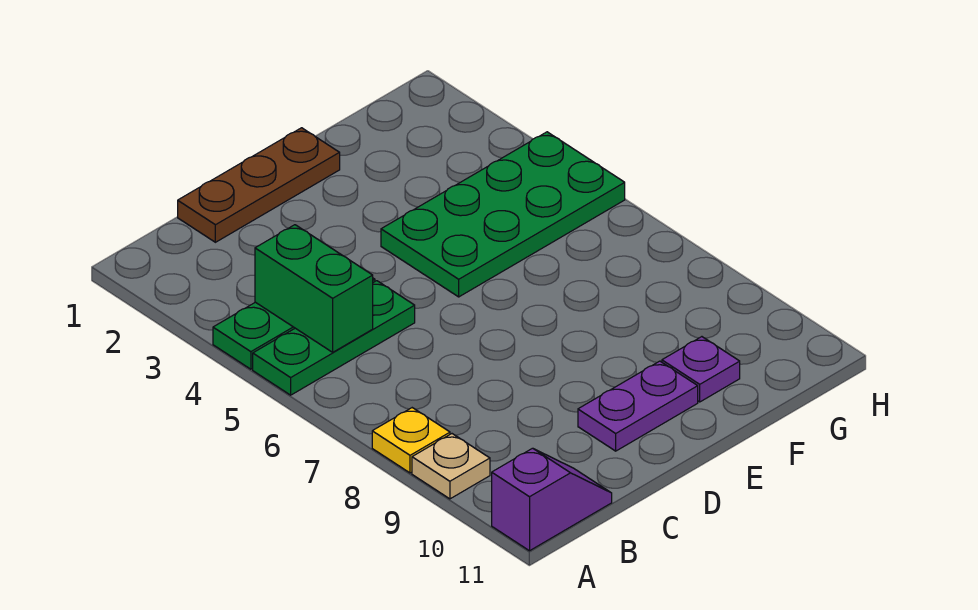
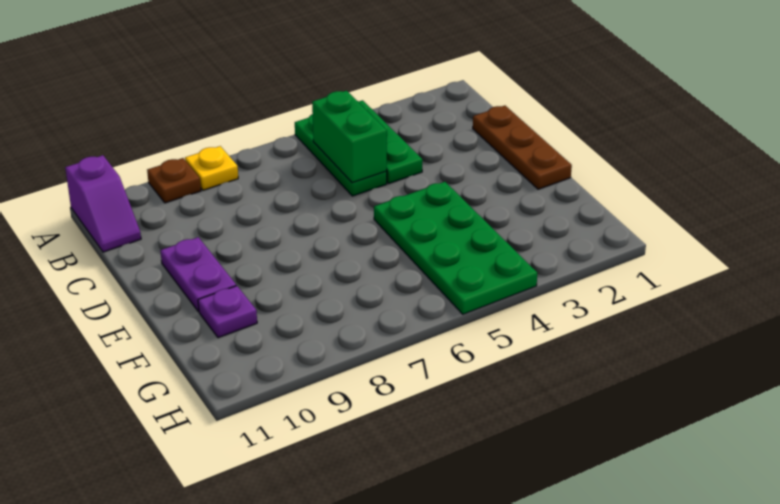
tan plate A9 level 1 -> brown plate A9 level 1
green brick B4:B5 level 2 -> green brick B5:C5 level 2

